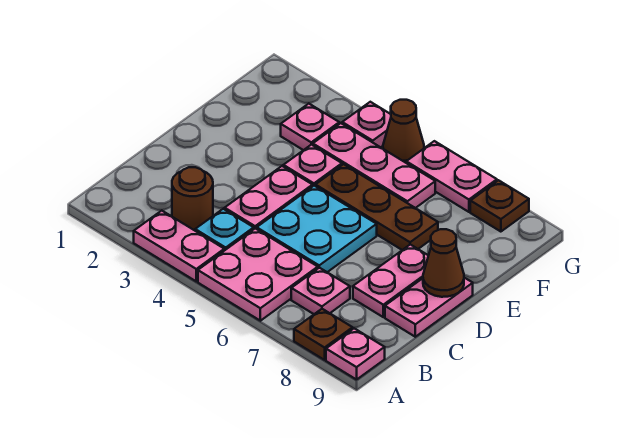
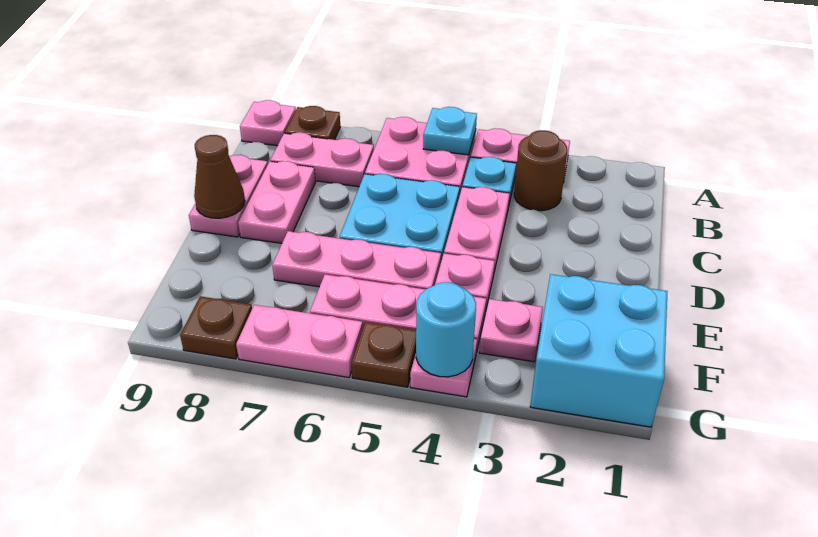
none -> cyan plate A5 level 2
pink plate B7 level 1 -> pink plate B7:B8 level 1
brown plate E5:E7 level 1 -> pink plate E5:E7 level 1
none -> cyan brick F1:G2 level 1
none -> cyan round brick G4 level 2
brown cone G5 level 1 -> brown plate G5 level 1

